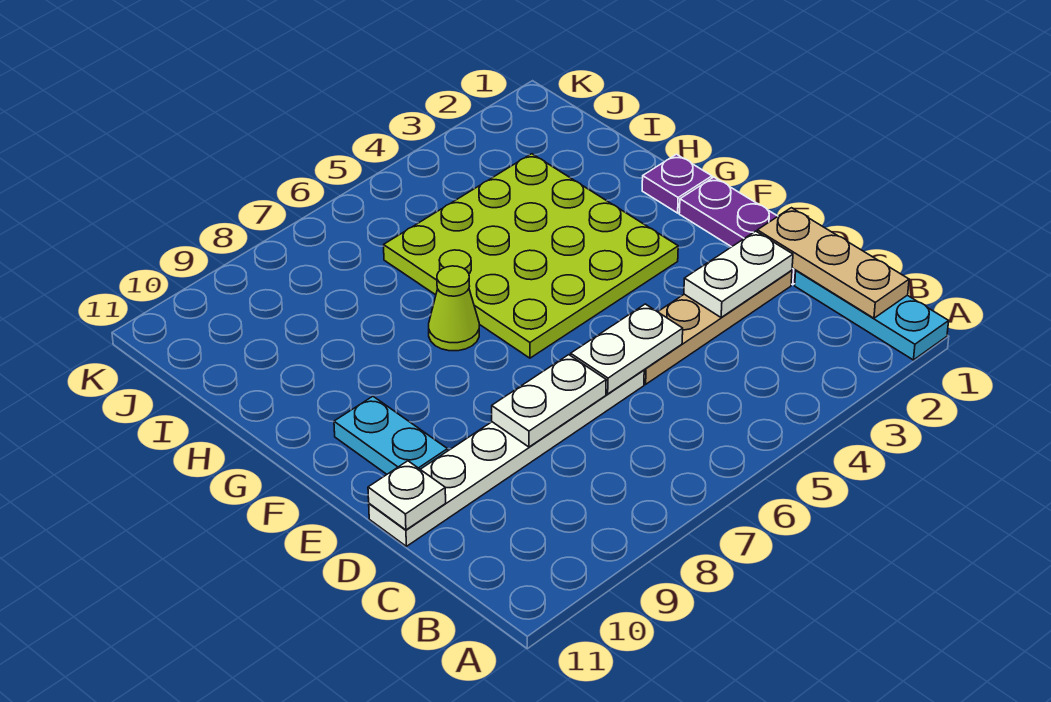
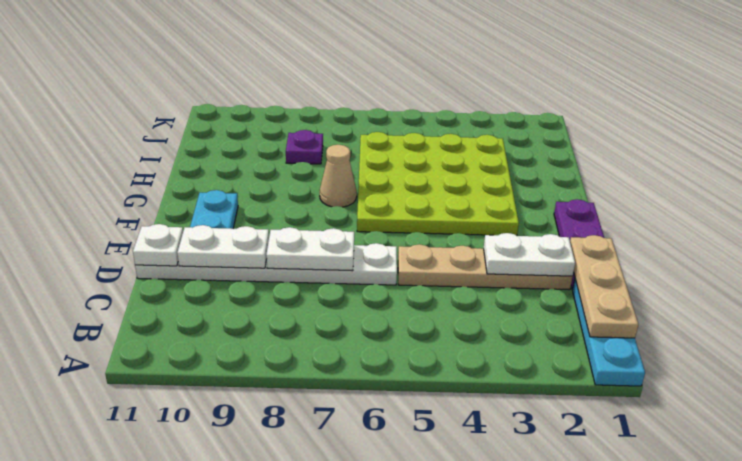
white plate D5:D6 level 2 -> white plate D9:D10 level 2
purple plate G1 level 1 -> purple plate I8 level 1
lime cone G7 level 1 -> tan cone G7 level 1

